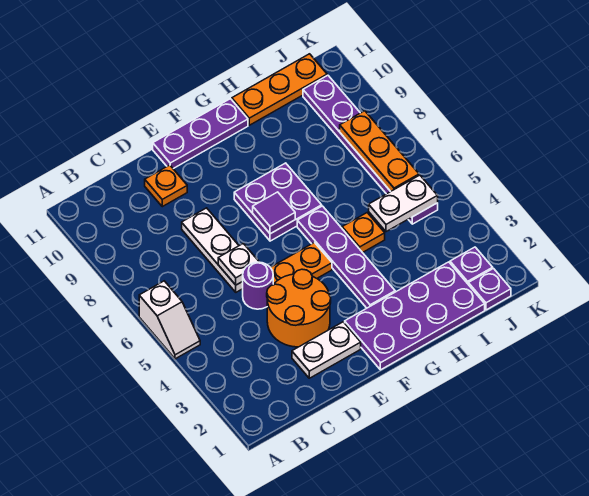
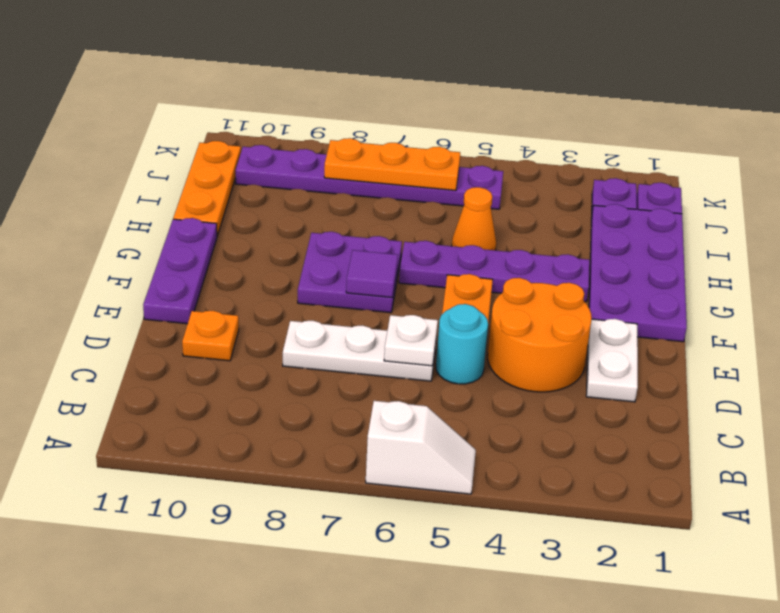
purple round brick D5 level 1 -> cyan round brick D5 level 1
orange plate H5 level 1 -> orange cone H5 level 1
white plate I5:J5 level 2 -> none

